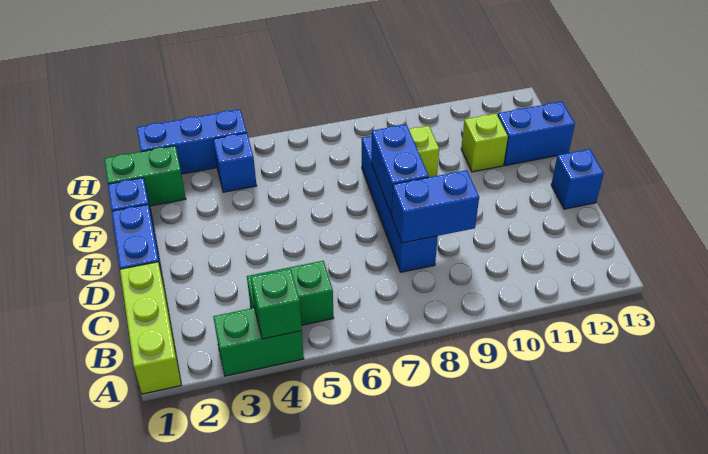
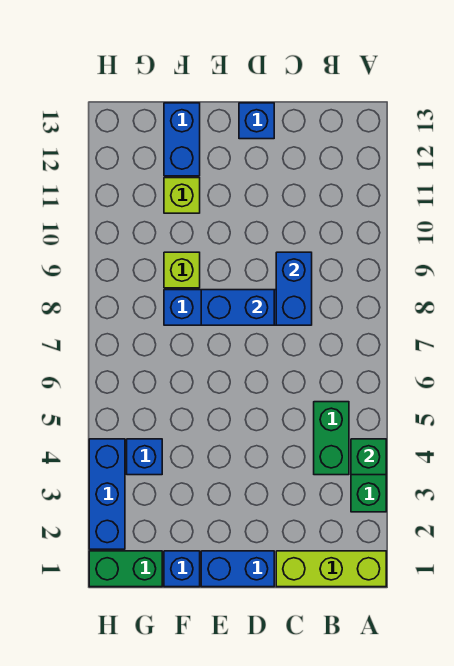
green brick G1:G2 level 1 -> green brick G1:H1 level 1

